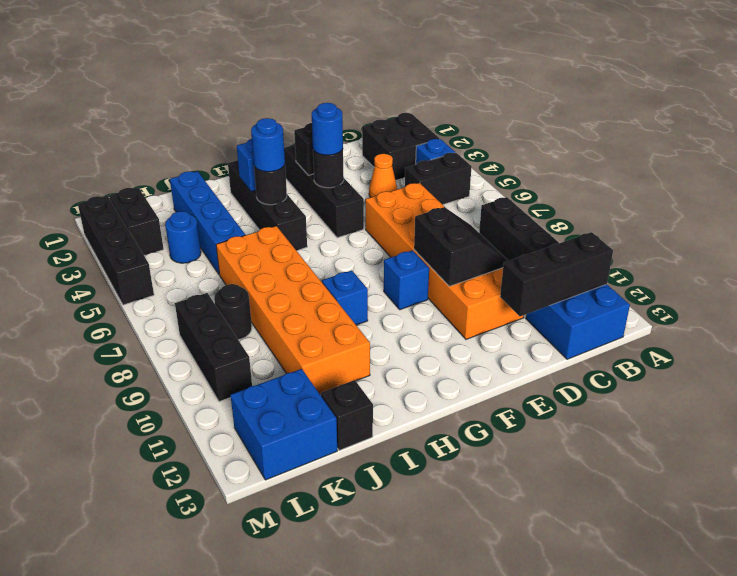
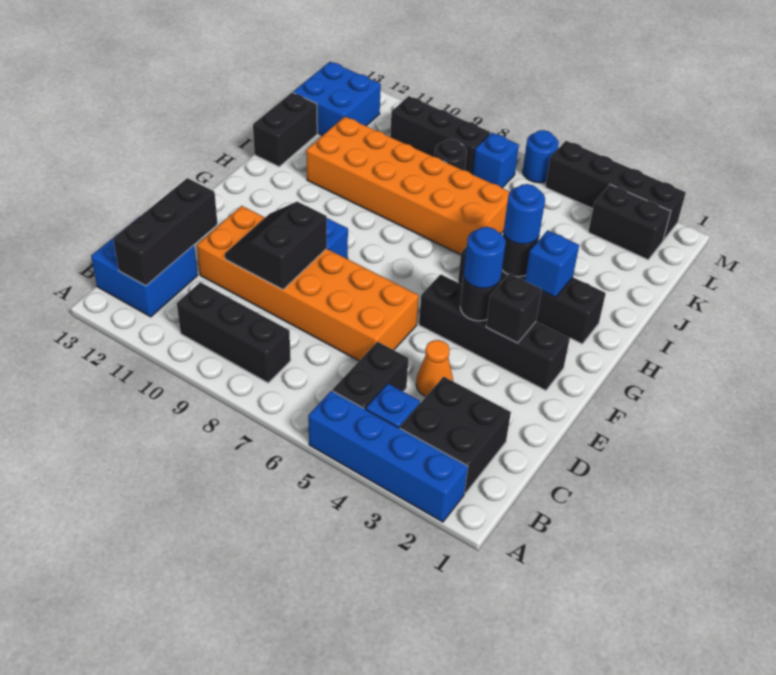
black slope D9:E10 level 2 top E -> black slope D9:E10 level 2 top 9
blue brick H9 level 1 -> blue brick L7 level 1
blue brick J2:J5 level 1 -> blue brick A2:A5 level 1
black brick J13 level 1 -> black brick I13:J13 level 1
blue round brick K4 level 1 -> blue round brick M6 level 1

